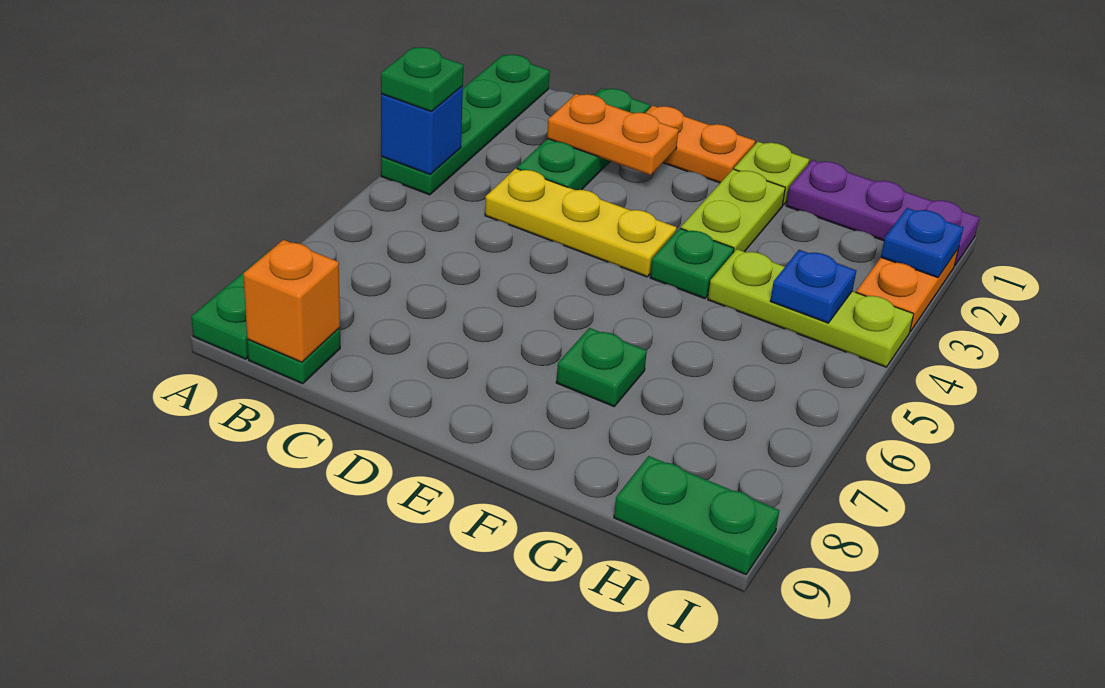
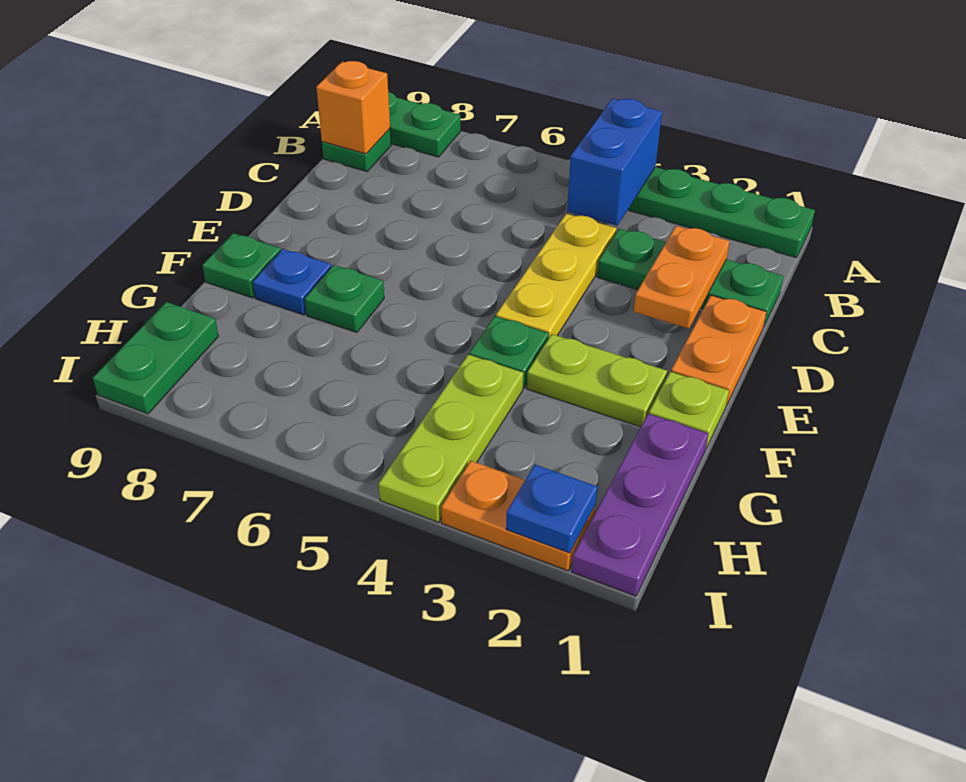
blue brick A4 level 2 -> blue brick A4:B4 level 2
green plate A4 level 3 -> green plate F9 level 1
blue plate H4 level 2 -> blue plate F8 level 1

